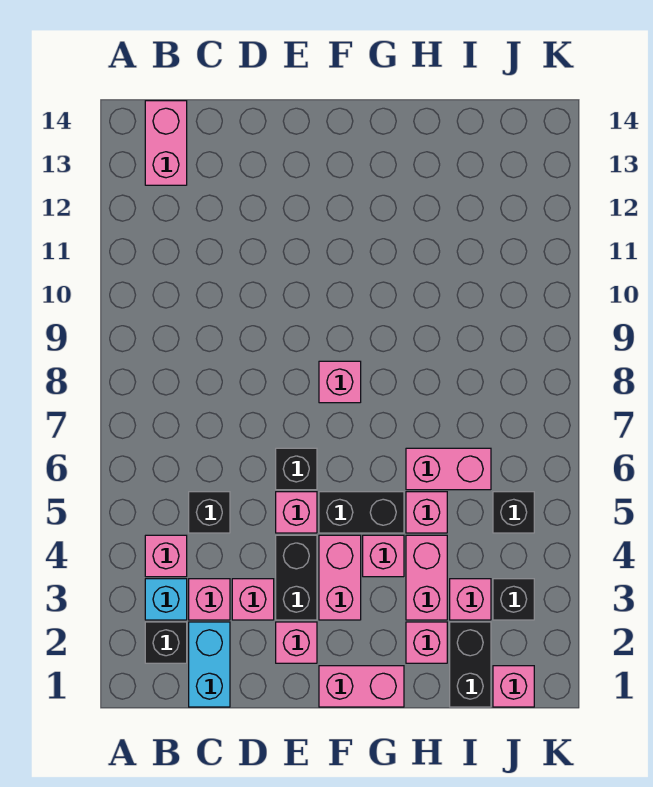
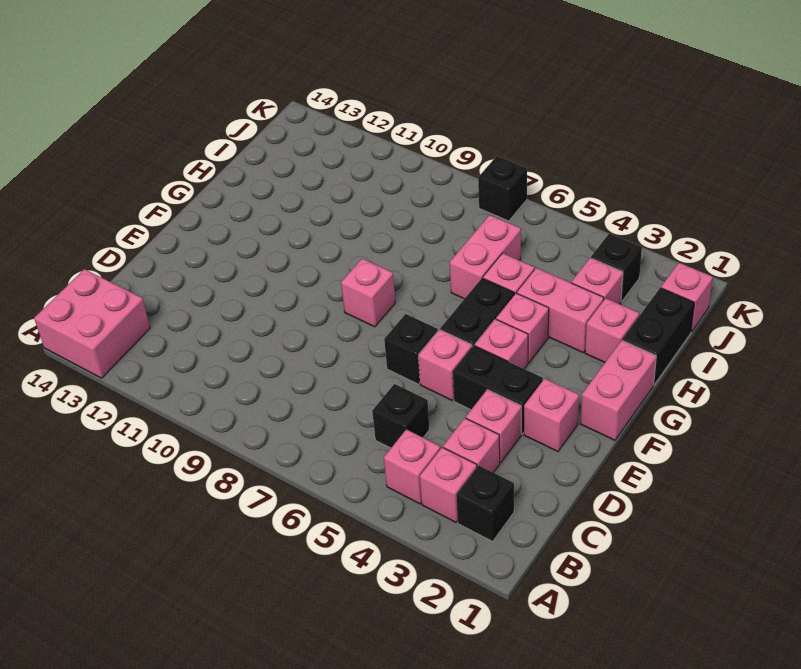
cyan brick B3 level 1 -> pink brick B3 level 1
pink brick B13:B14 level 1 -> pink brick A13:B14 level 1
cyan brick C1:C2 level 1 -> none
pink brick F3:F4 level 1 -> pink brick F4 level 1
black brick I1:I2 level 1 -> black brick H1:I1 level 1
black brick J5 level 1 -> black brick K7 level 1

